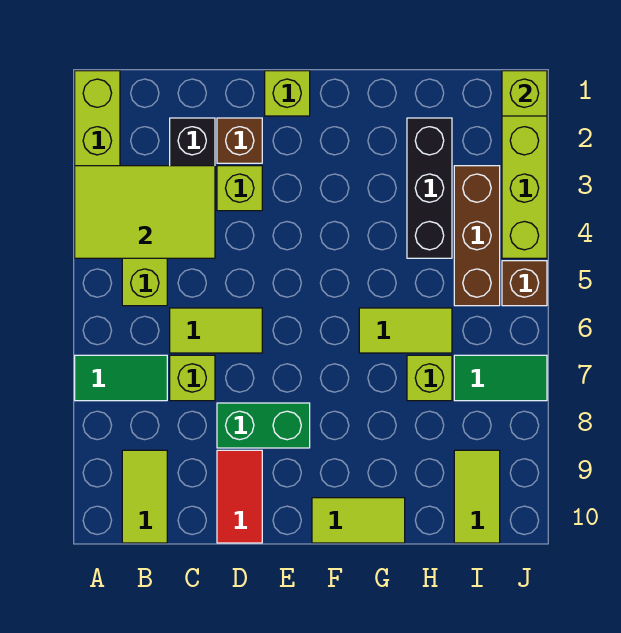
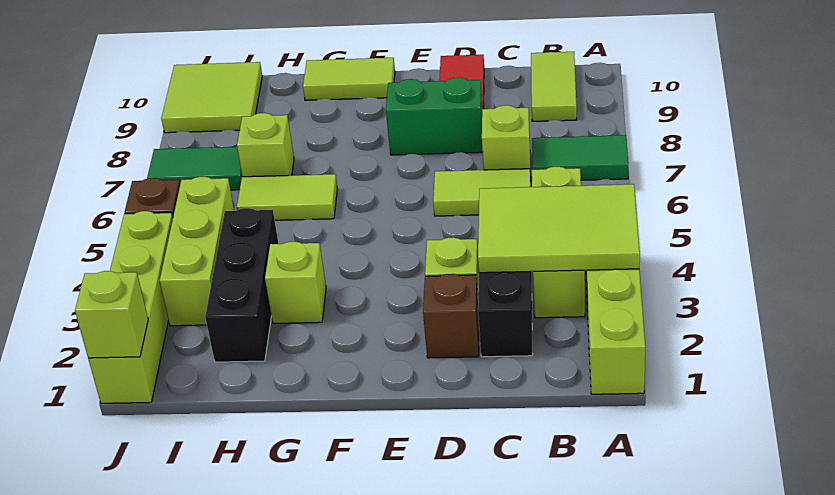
lime brick E1 level 1 -> lime brick G3 level 1
brown brick I3:I5 level 1 -> lime brick I3:I5 level 1
lime tile I9:I10 level 1 -> lime tile I9:J10 level 1

